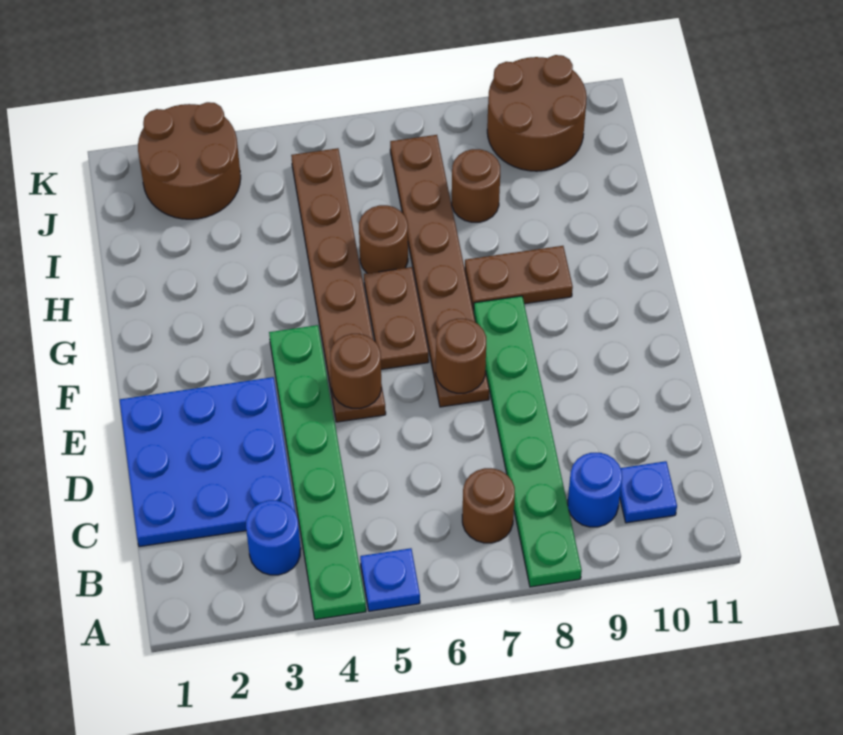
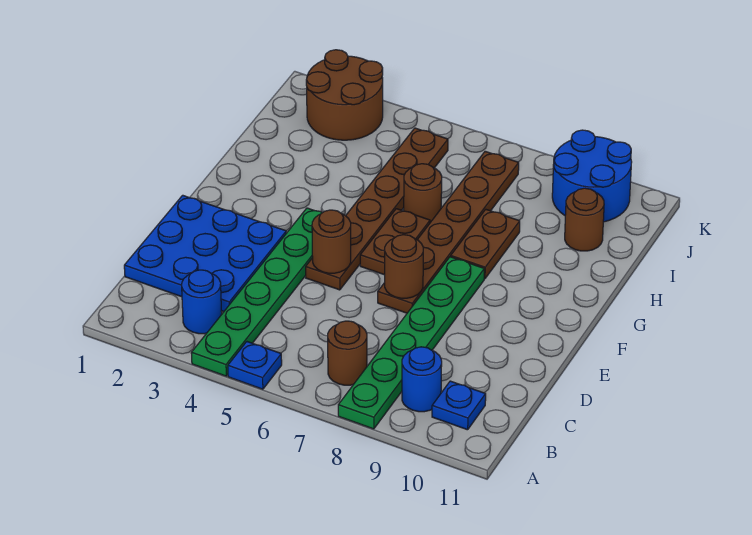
brown plate G8:G9 level 1 -> brown plate G8:H8 level 1
brown round brick I8 level 1 -> brown round brick I10 level 1
brown round brick J9:K10 level 1 -> blue round brick J9:K10 level 1

